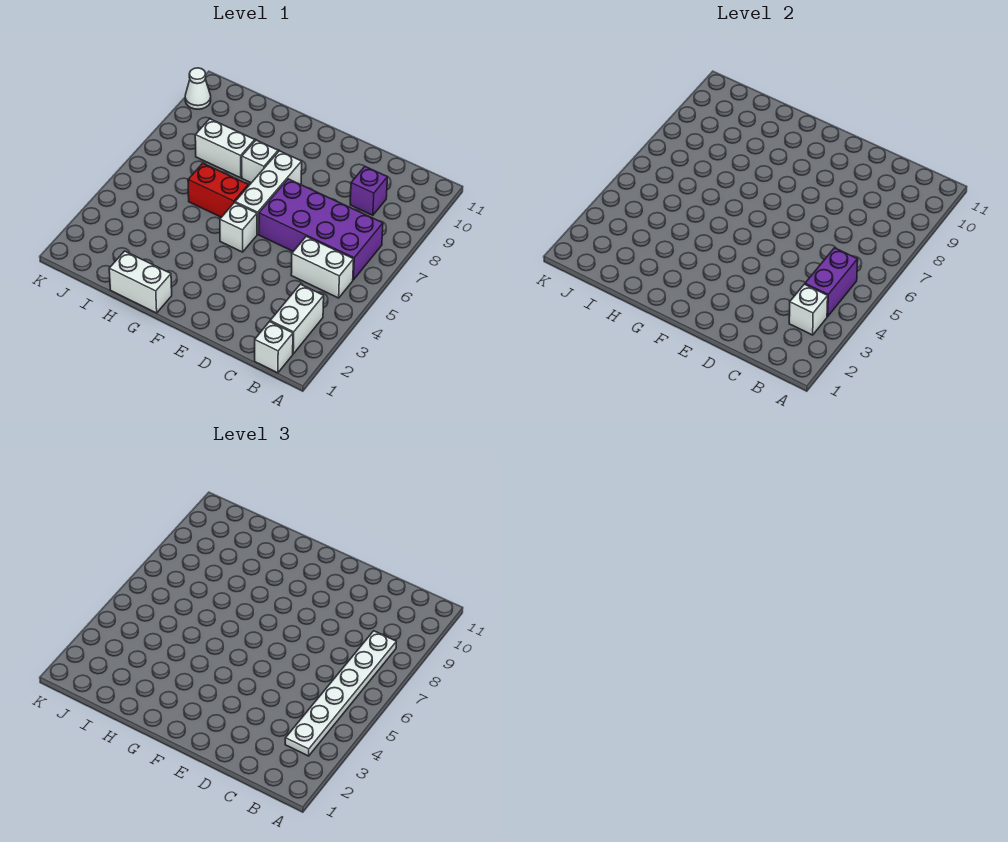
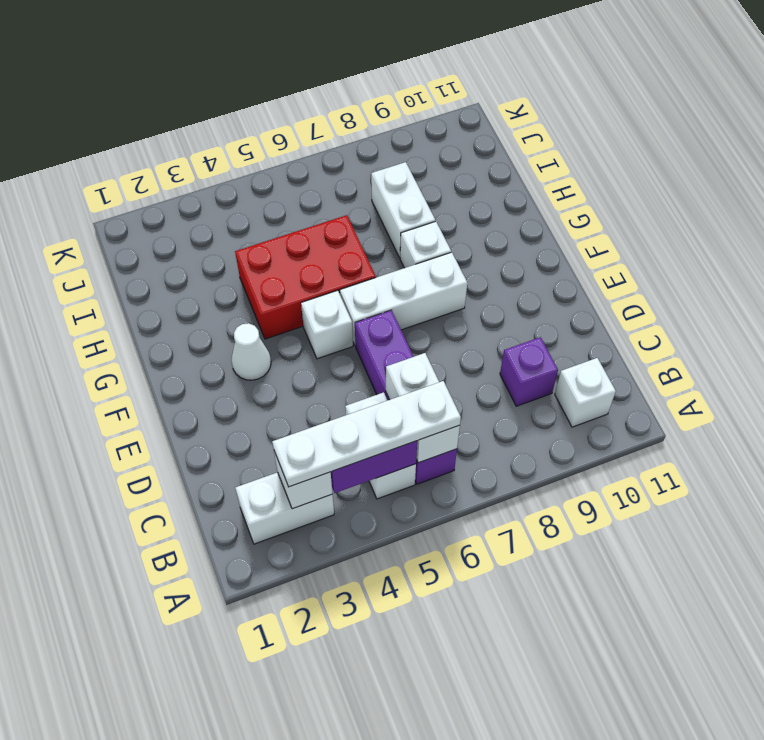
white brick B1 level 1 -> white brick B10 level 1
white plate B3:B8 level 3 -> white plate B3:B6 level 3
purple brick B6:E7 level 1 -> purple brick B6:E6 level 1
white brick G1:H1 level 1 -> white brick B6:C6 level 2
red brick G6:H6 level 1 -> red brick G4:H6 level 1
white cone K10 level 1 -> white cone F3 level 1

